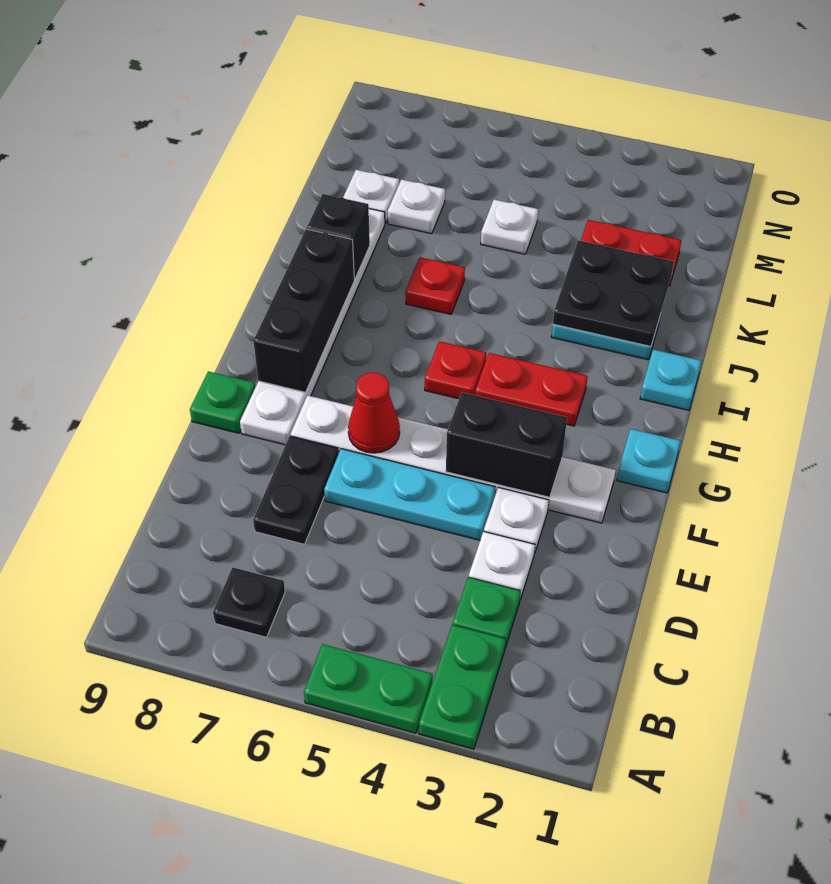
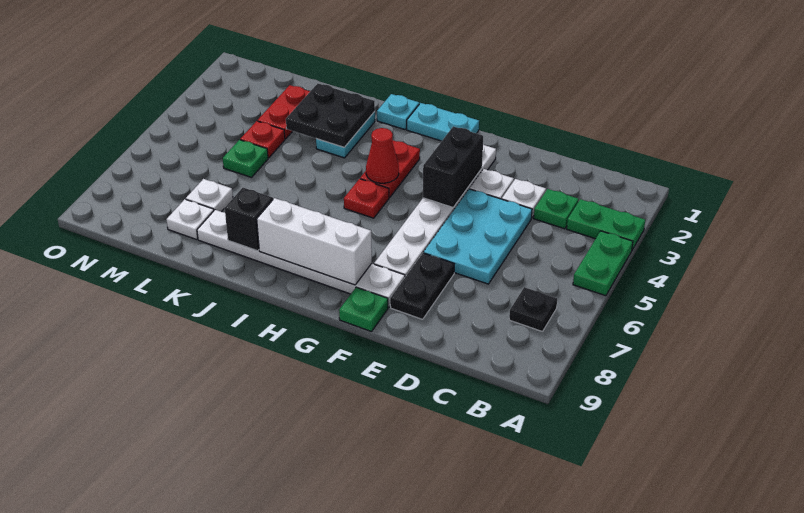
black plate D7:E7 level 1 -> black plate E7:E8 level 1
cyan plate E4:E6 level 1 -> cyan plate D4:E6 level 1
red cone F6 level 2 -> red cone H4 level 2
cyan plate G1 level 1 -> cyan plate G1:H1 level 1
black brick G8:I8 level 2 -> white brick G8:I8 level 2
red plate J6 level 1 -> red plate L4 level 1
white plate L5 level 1 -> green plate L5 level 1

